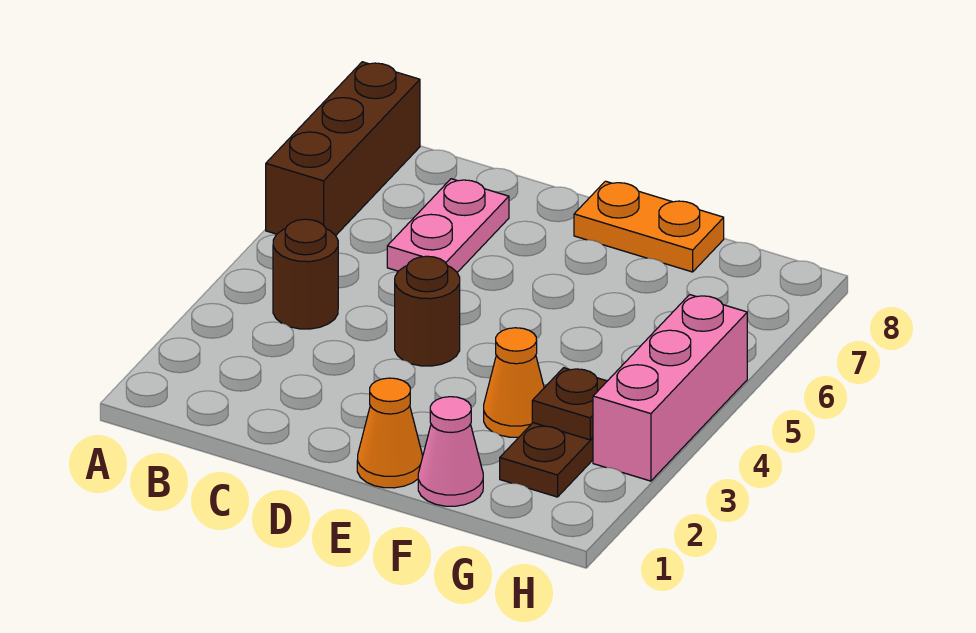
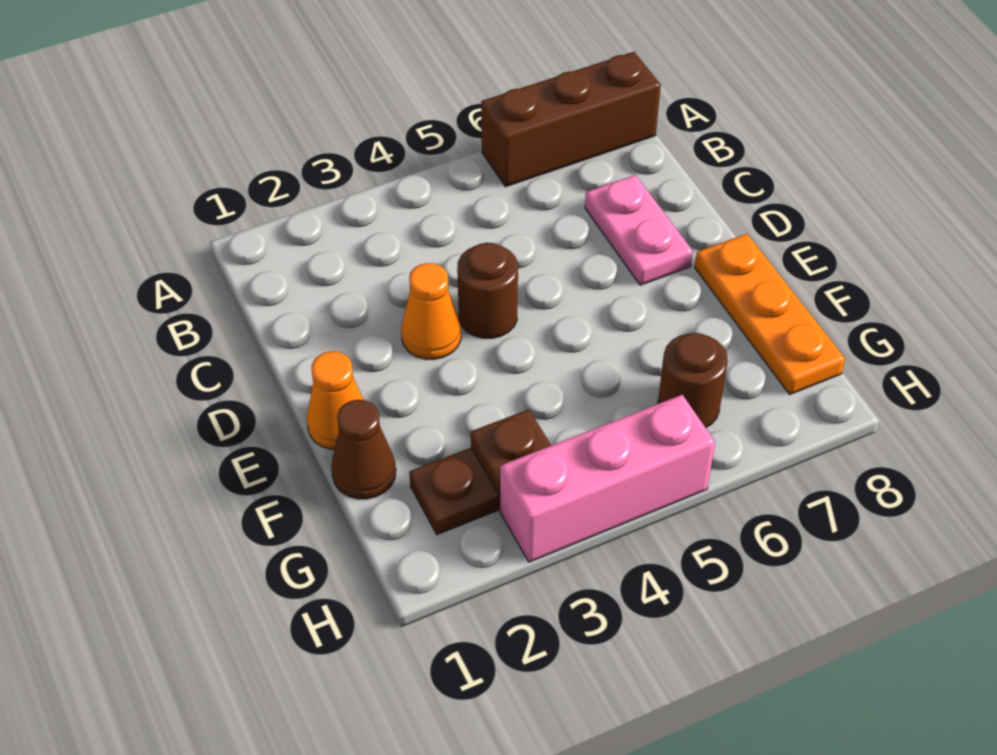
brown round brick B4 level 1 -> brown round brick G6 level 1
pink plate C6:C7 level 1 -> pink plate C7:D7 level 1
orange plate E8:F8 level 1 -> orange plate E8:G8 level 1
pink cone F1 level 1 -> brown cone F1 level 1
orange cone F3 level 1 -> orange cone D3 level 1

